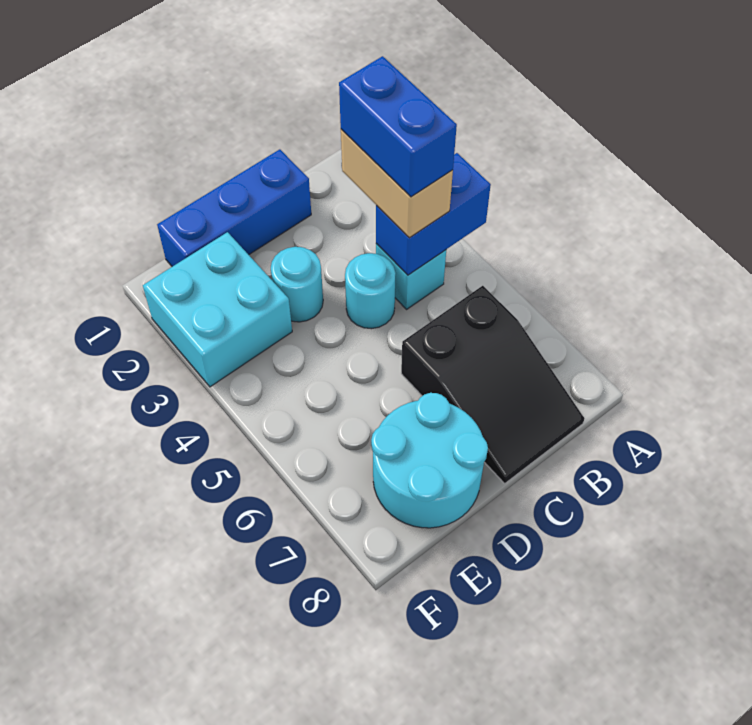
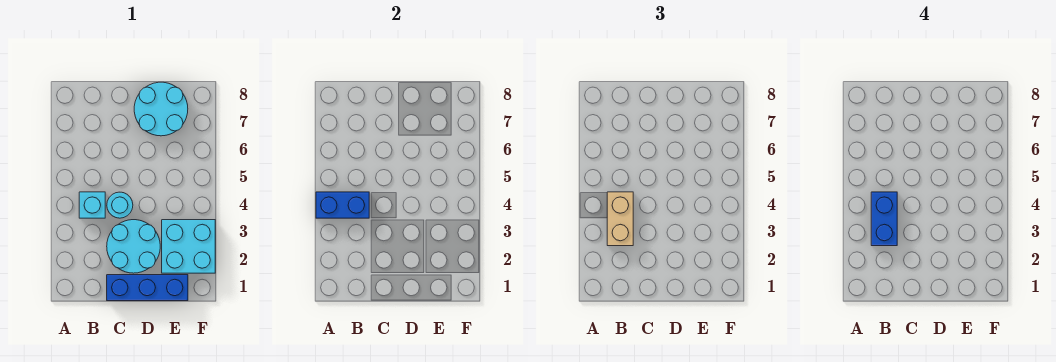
black slope B6:C8 level 1 top 6 -> none
cyan round brick D3 level 1 -> cyan round brick C2:D3 level 1

